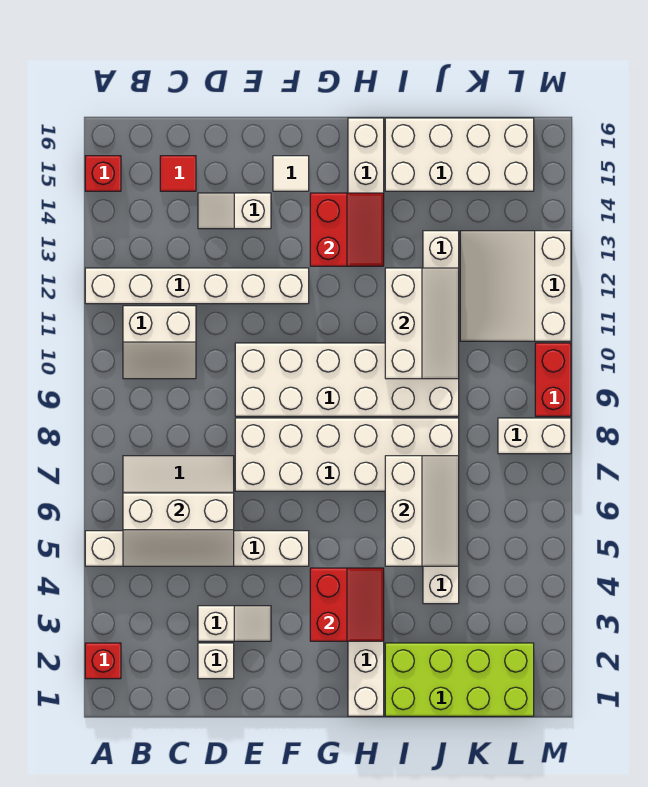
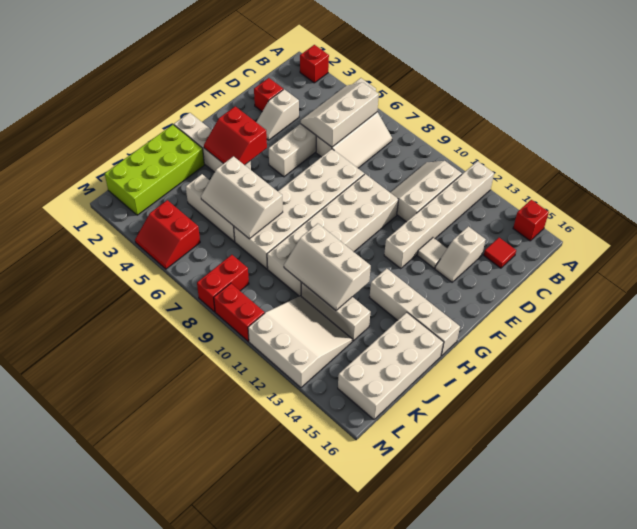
white slope B10:C11 level 1 top 11 -> white slope B10:D11 level 1 top 11
white brick D2 level 1 -> red brick D2 level 1
white slope D14:E14 level 1 top E -> white slope D14:E14 level 1 top D
white tile F15 level 1 -> white tile E13 level 1
red slope G13:H14 level 2 top G -> red slope L4:M5 level 1 top L
white brick L8:M8 level 1 -> red brick L8:M8 level 1

